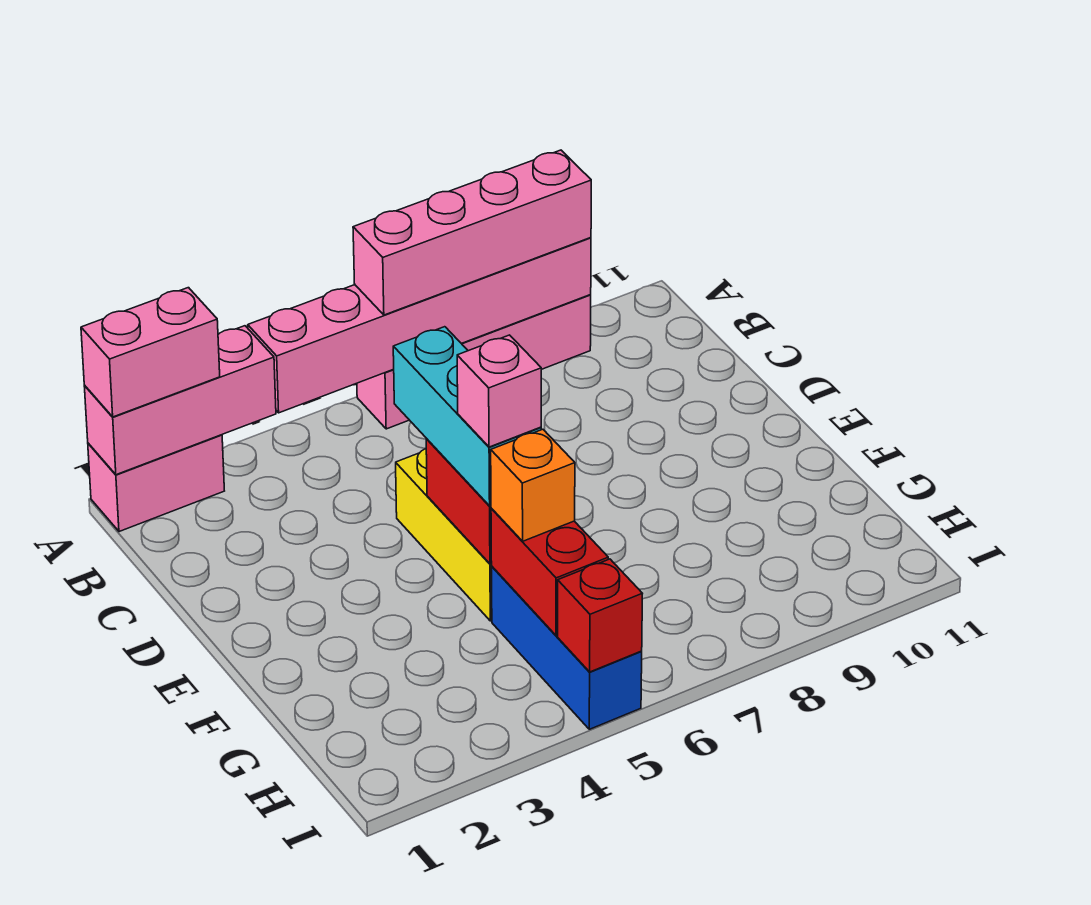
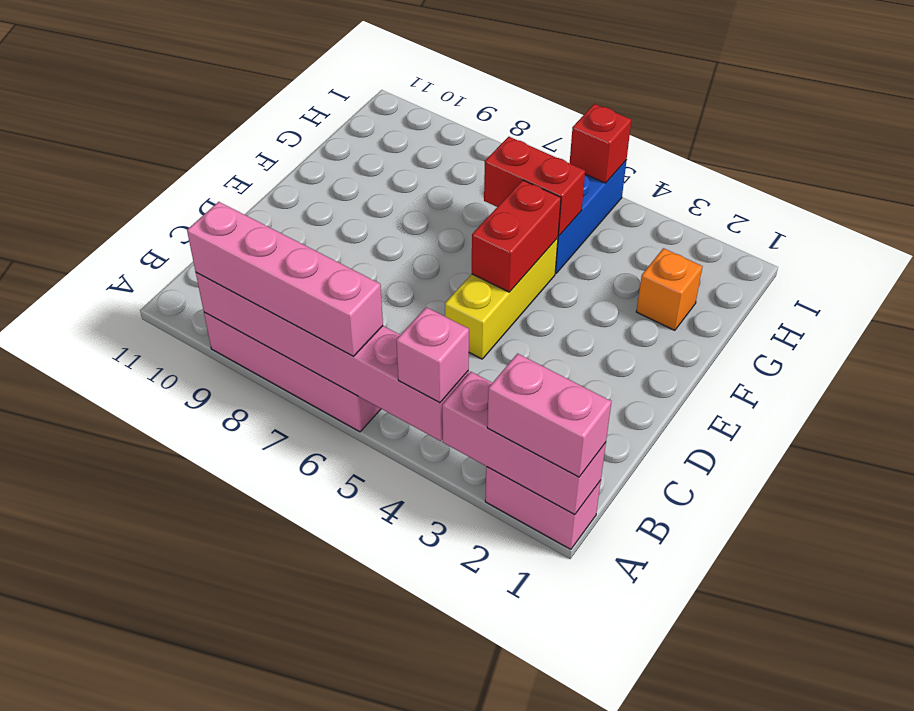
cyan brick D5:F5 level 3 -> none
pink brick F5 level 4 -> pink brick A4 level 3
red brick G5:H5 level 2 -> red brick G5:G6 level 2
orange brick G5 level 3 -> orange brick G2 level 1

